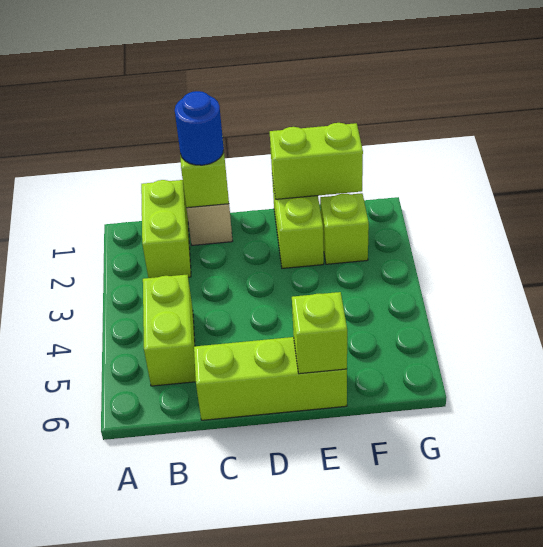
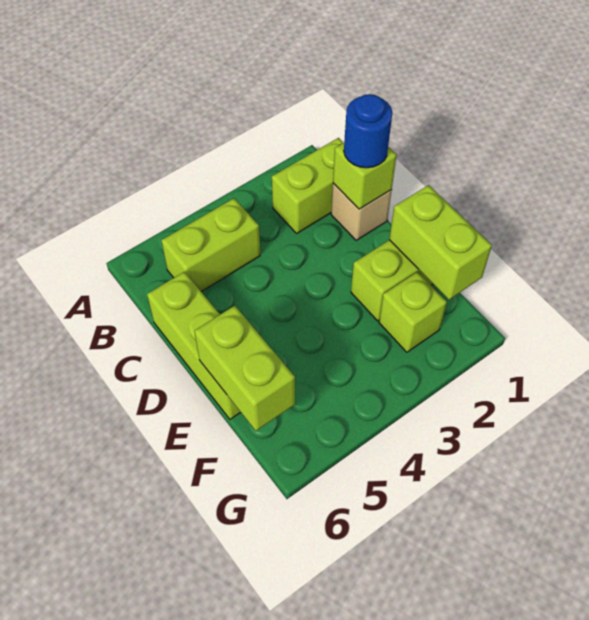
lime brick E6 level 2 -> lime brick E6:F6 level 2

